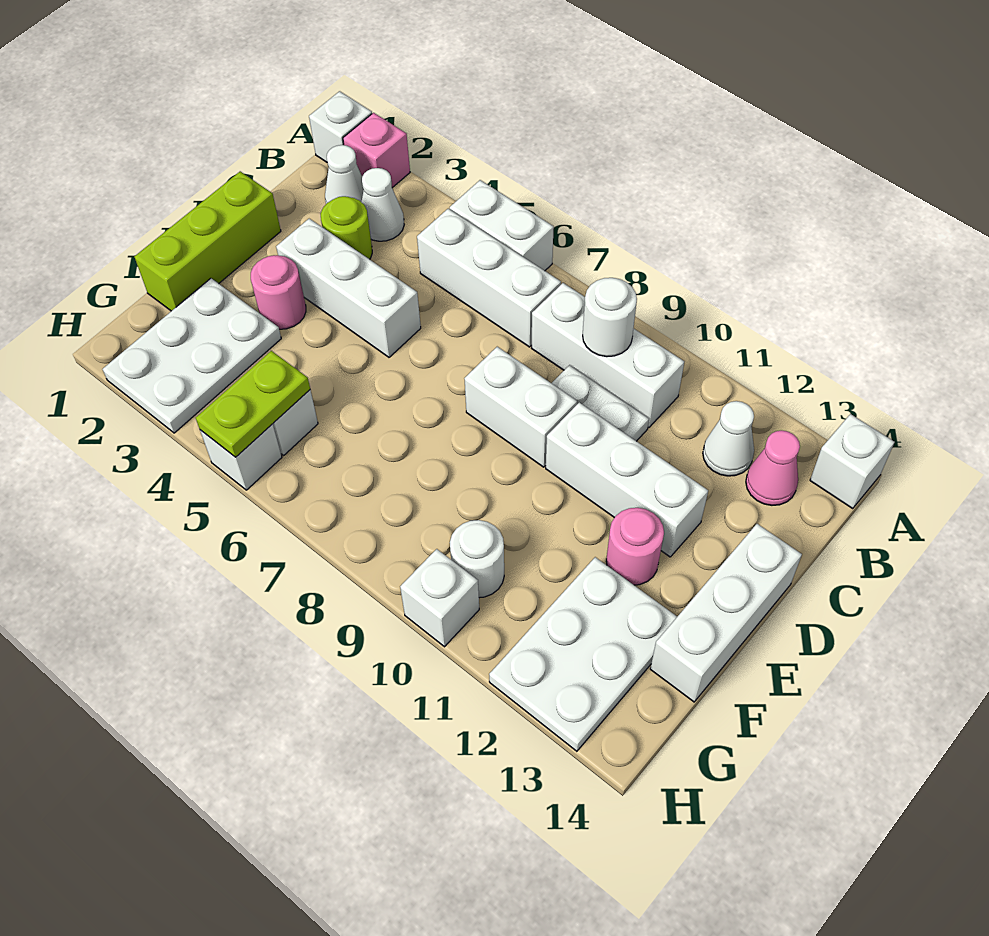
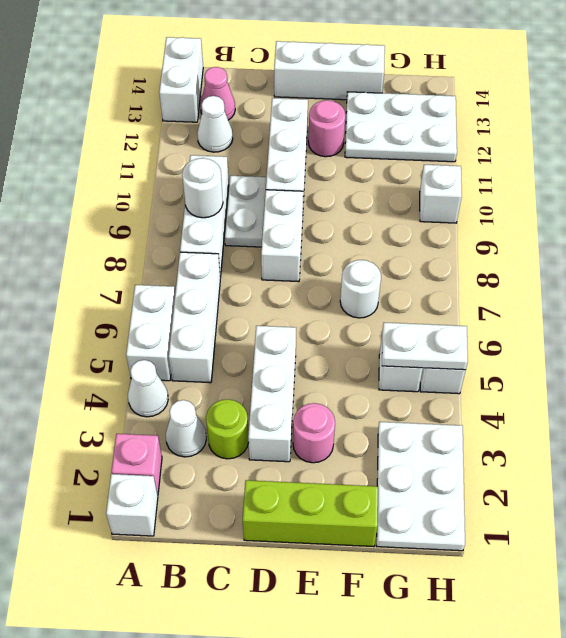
white brick A14 level 1 -> white brick A13:A14 level 1
white cone B2 level 1 -> white cone A4 level 1
white plate F2:H3 level 1 -> white plate G1:H3 level 1
lime plate G5:H5 level 2 -> white plate G5:H5 level 2
white round brick G10 level 1 -> white round brick F7 level 1

